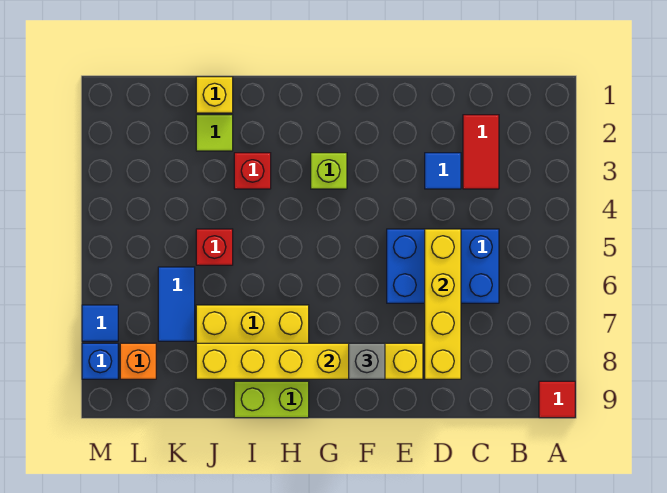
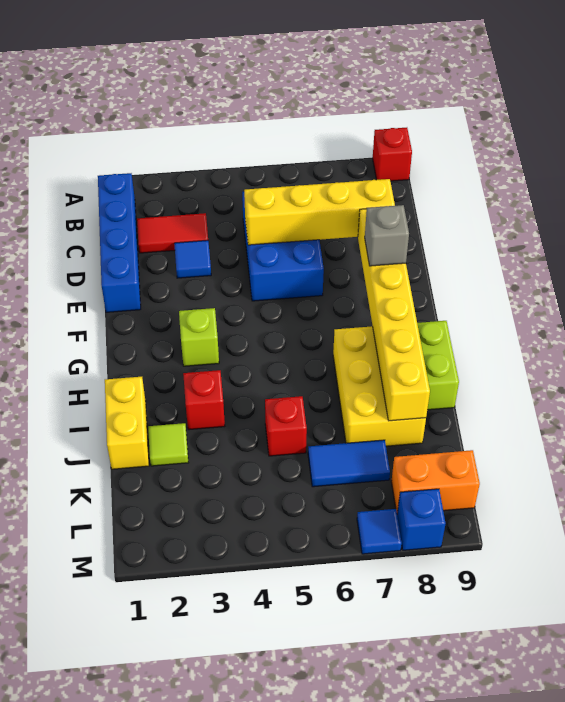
red tile A9 level 1 -> red brick A9 level 1
none -> blue brick B1:E1 level 1
yellow brick J1 level 1 -> yellow brick I1:J1 level 1
orange brick L8 level 1 -> orange brick L8:L9 level 1

